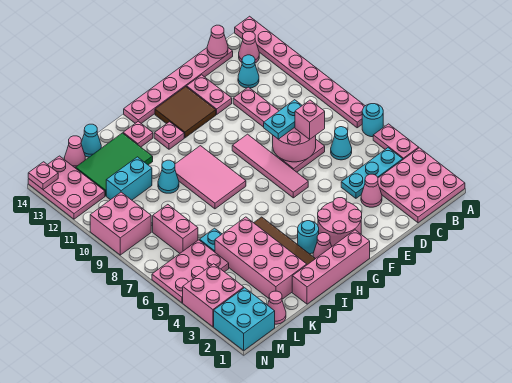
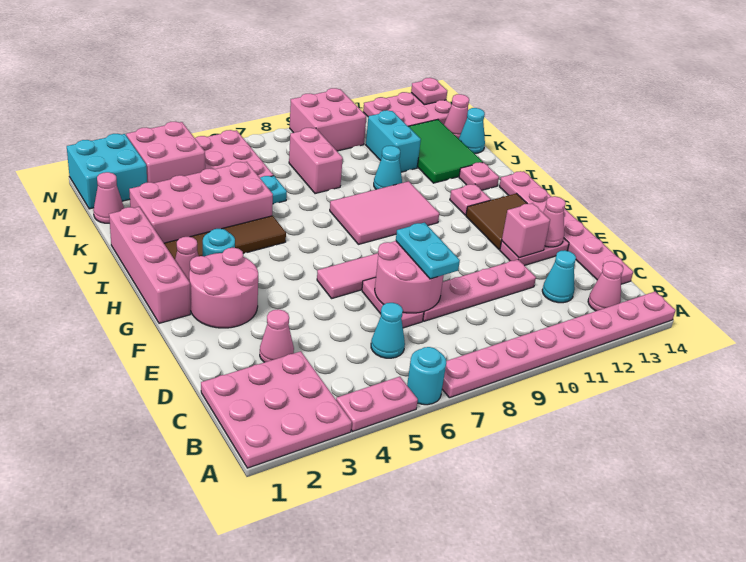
cyan plate B4:D4 level 1 -> none
pink cone C14 level 2 -> pink cone E13 level 2
pink brick D7 level 3 -> pink brick E12 level 2
pink brick L7:L8 level 1 -> pink brick K8:L8 level 1

